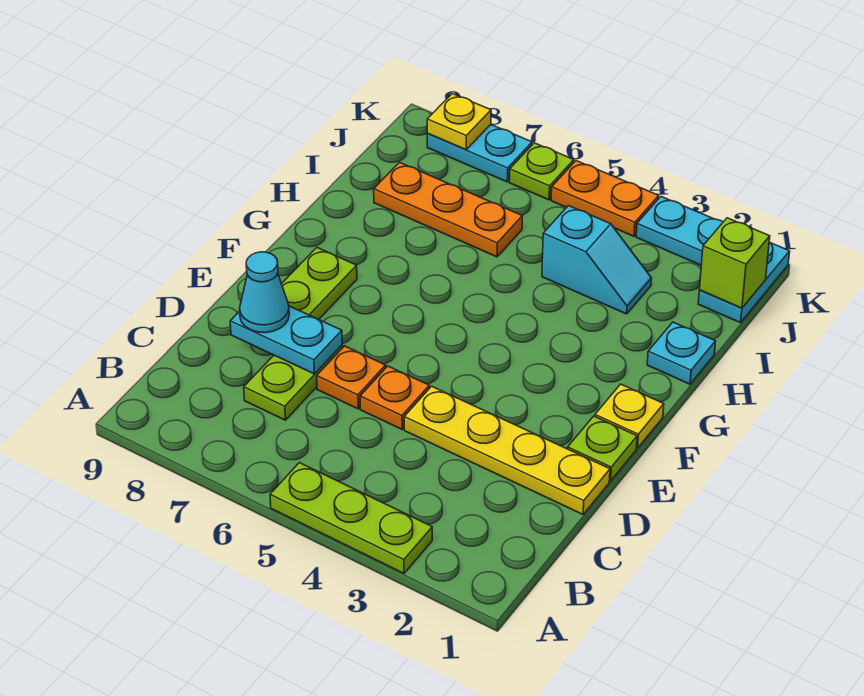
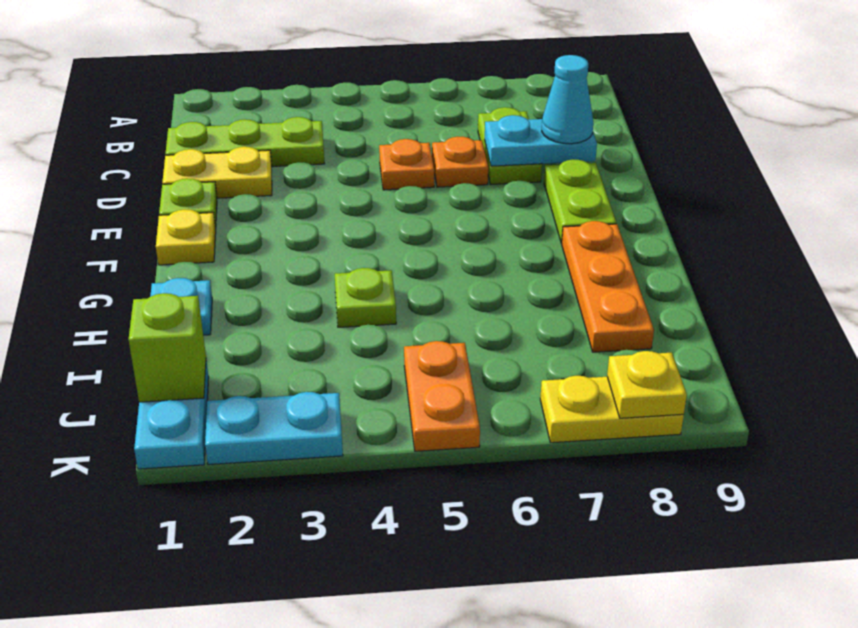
lime plate A3:A5 level 1 -> lime plate C1:C3 level 1
yellow plate D1:D4 level 1 -> yellow plate D1:D2 level 1
cyan slope I3:I4 level 1 top 4 -> none
orange plate I6:I8 level 1 -> orange plate G8:I8 level 1
orange plate K4:K5 level 1 -> orange plate J5:K5 level 1
lime plate K6 level 1 -> lime plate H4 level 1
cyan plate K7:K8 level 1 -> yellow plate K7:K8 level 1

